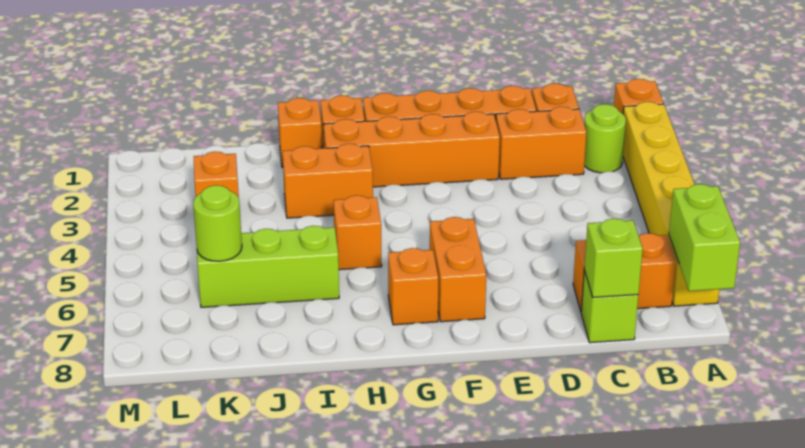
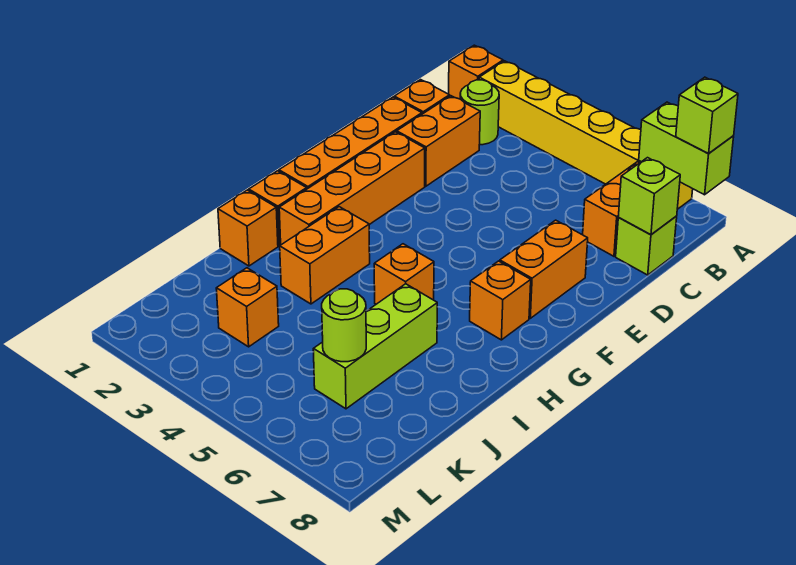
none -> lime brick A8 level 3
orange brick F6:F7 level 1 -> orange brick E7:F7 level 1

